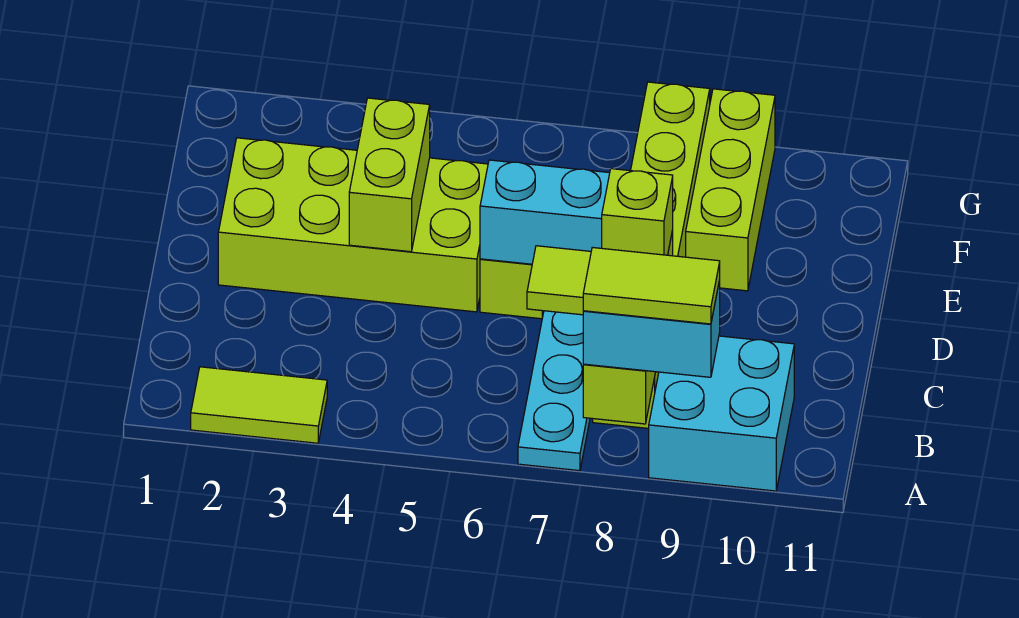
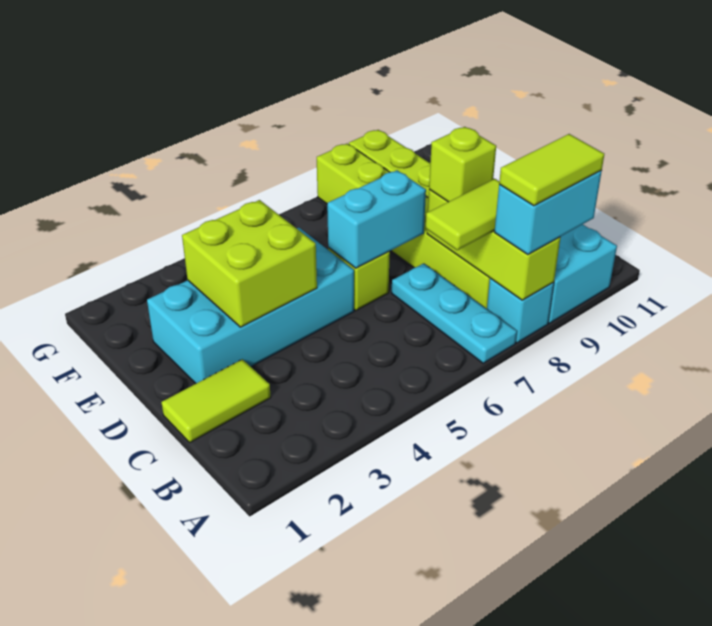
lime tile A2:A3 level 1 -> lime tile C1:C2 level 1
none -> cyan brick A8 level 1
lime brick D2:E5 level 1 -> cyan brick D2:E5 level 1
lime brick D4:E4 level 2 -> lime brick D3:E4 level 2

